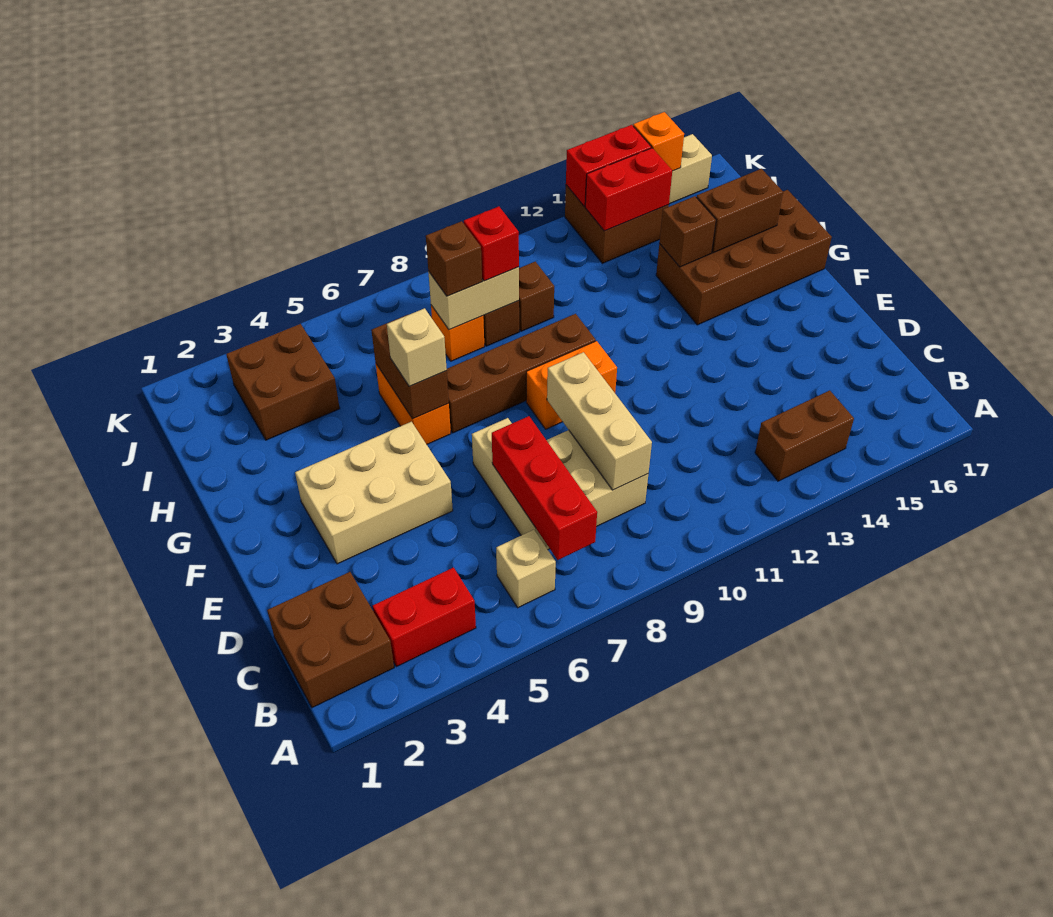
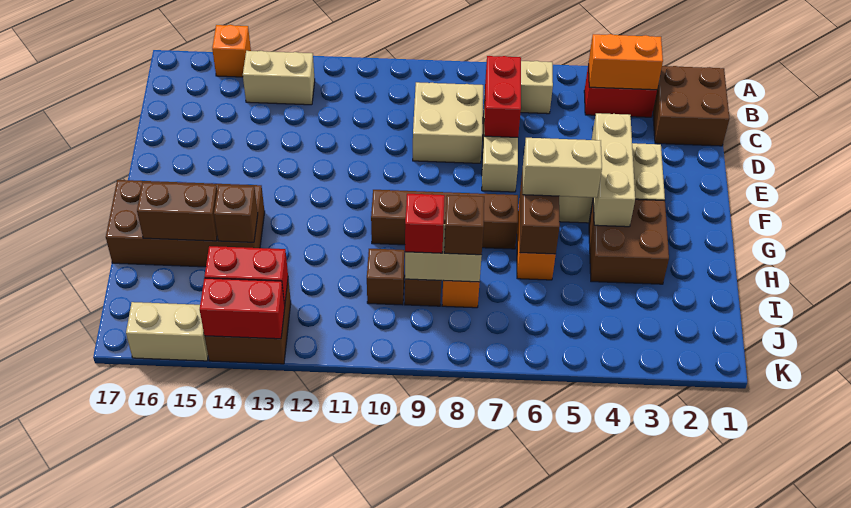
red brick B7:D7 level 2 -> red brick C7:D7 level 2
brown brick B13:B14 level 1 -> tan brick B13:B14 level 1
tan brick C9:E9 level 2 -> tan brick E4:G4 level 2
orange brick F9:F10 level 1 -> orange brick B3:B4 level 2
tan brick G6 level 3 -> tan brick G5:G6 level 3
brown brick I3:J4 level 1 -> brown brick G3:H4 level 1
orange brick K15 level 2 -> orange brick A15 level 1

